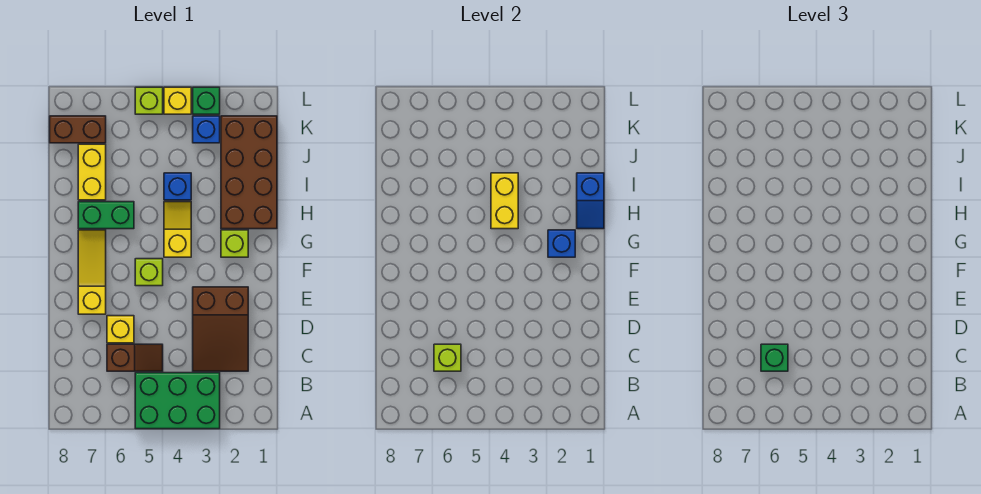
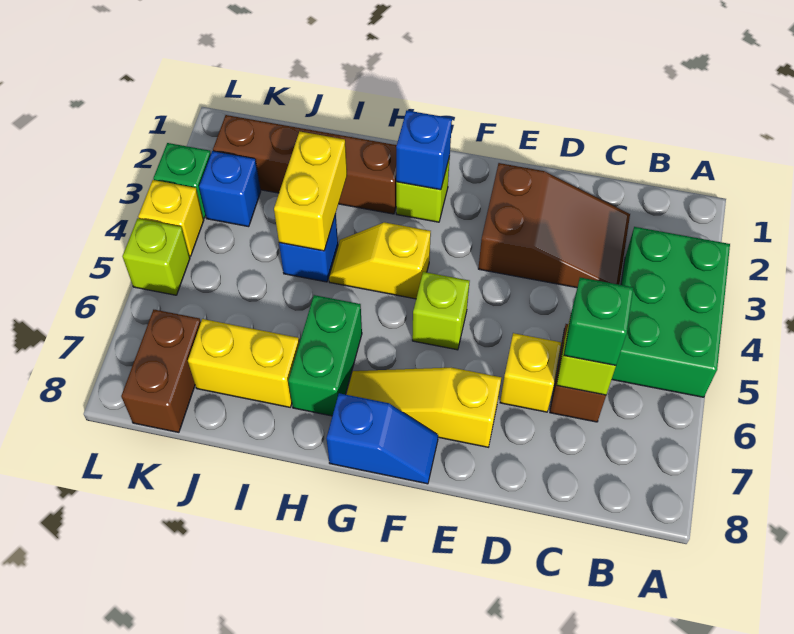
brown brick H1:K2 level 1 -> brown brick H2:K2 level 1
blue slope H1:I1 level 2 top I -> blue slope F8:G8 level 1 top G
yellow brick H4:I4 level 2 -> yellow brick I3:I4 level 2

